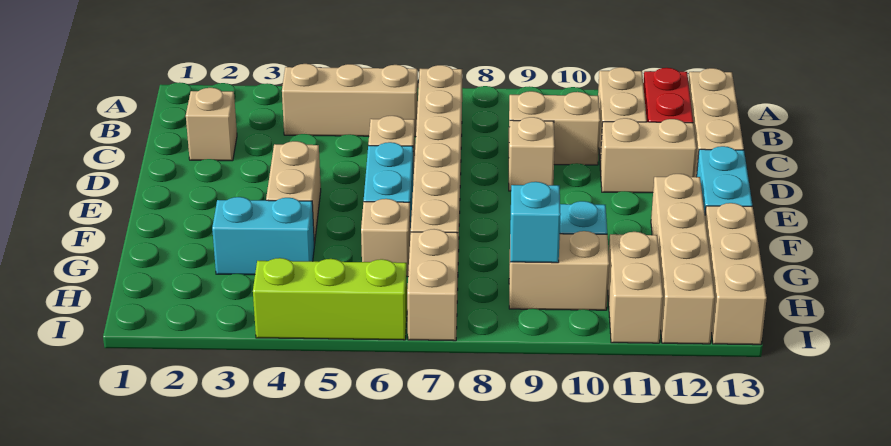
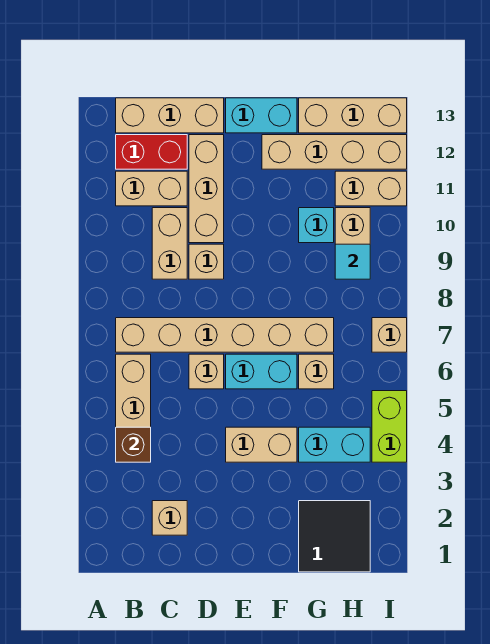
none -> brown brick B4 level 2
tan brick D11:D12 level 1 -> tan brick D10:D12 level 1
none -> black tile G1:H2 level 1
cyan brick G3:G4 level 1 -> cyan brick G4:H4 level 1
tan brick H7:I7 level 1 -> tan brick I7 level 1
cyan brick H9 level 2 -> cyan tile H9 level 2
lime brick I4:I6 level 1 -> lime brick I4:I5 level 1

